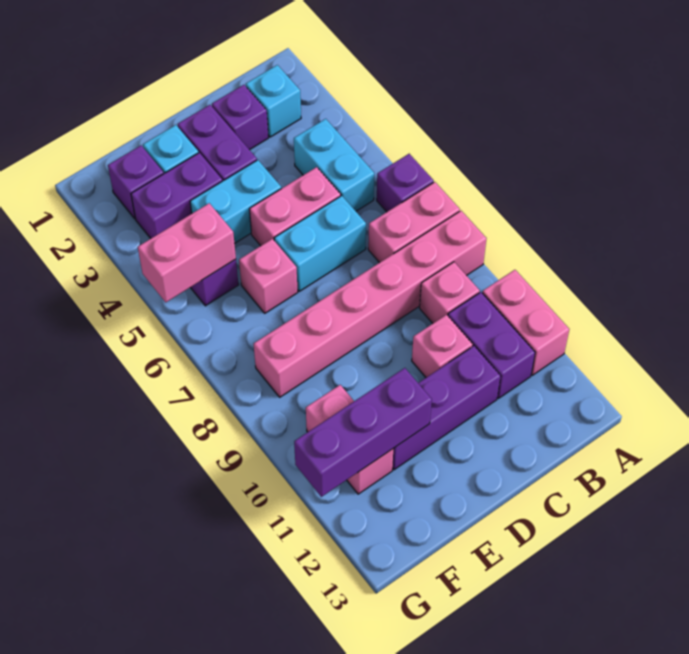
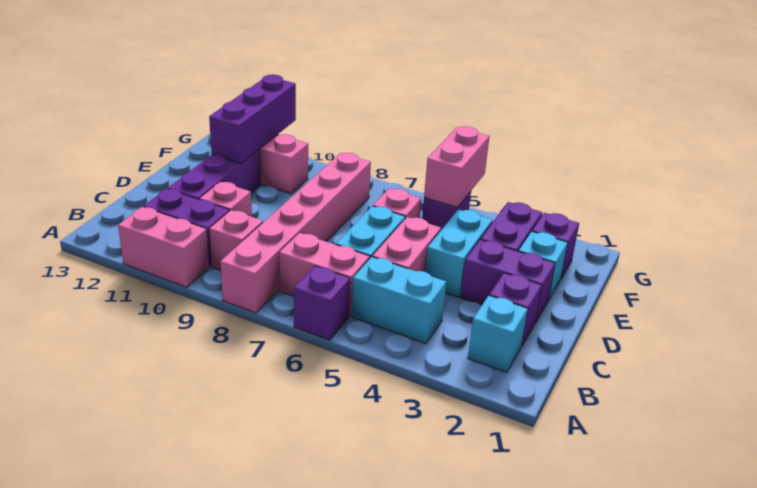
pink brick A7:B7 level 1 -> pink brick B6:B7 level 1

